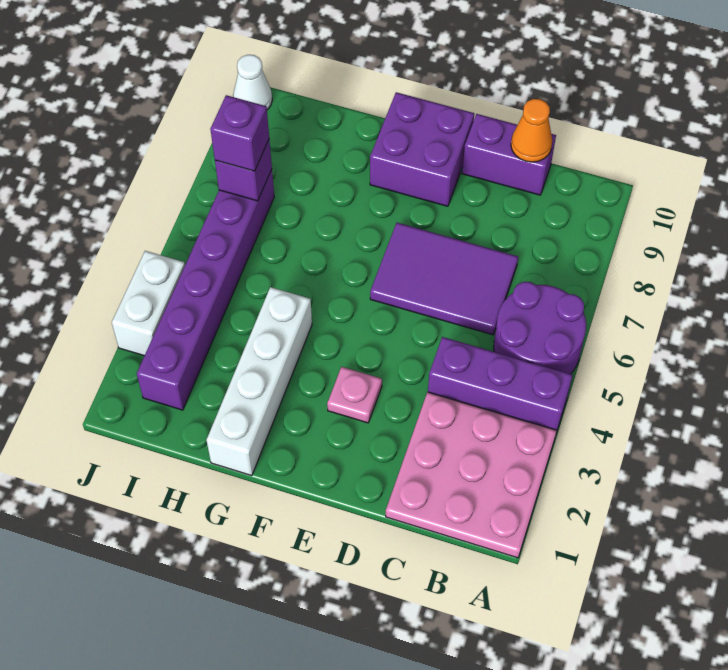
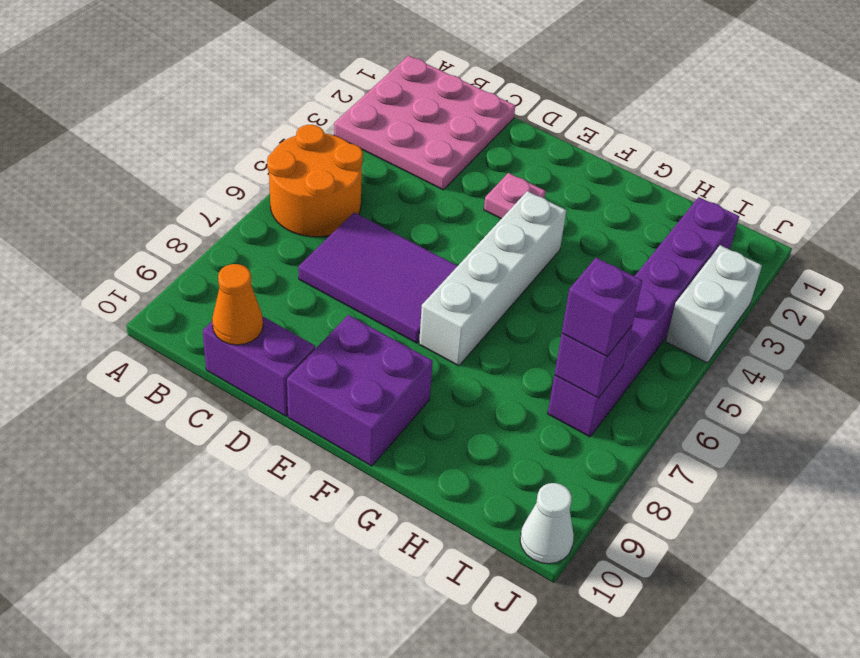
purple brick A4:C4 level 1 -> none
purple round brick A5:B6 level 1 -> orange round brick A5:B6 level 1
white brick G1:G4 level 1 -> white brick F4:F7 level 1

